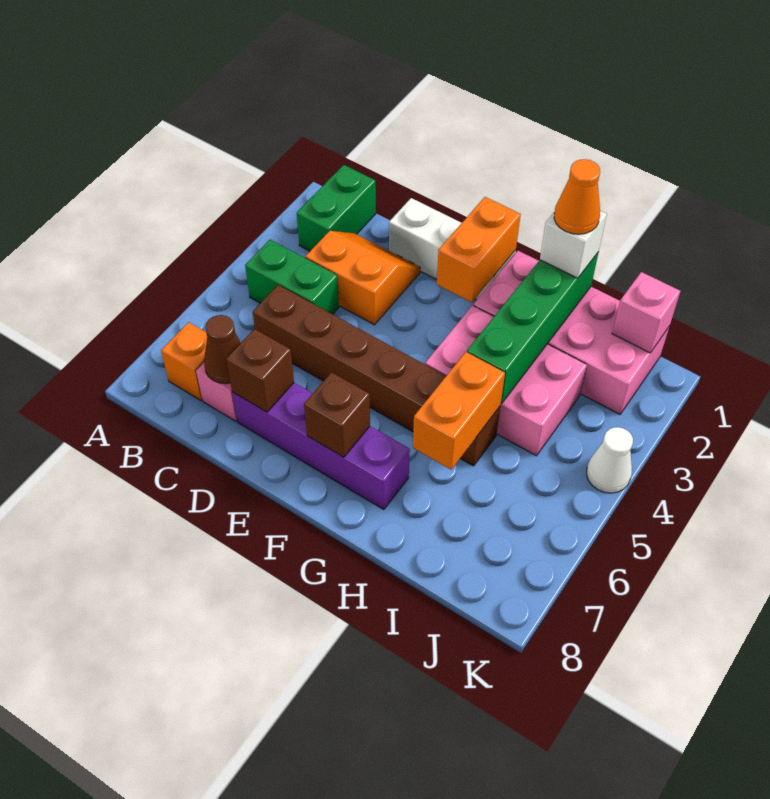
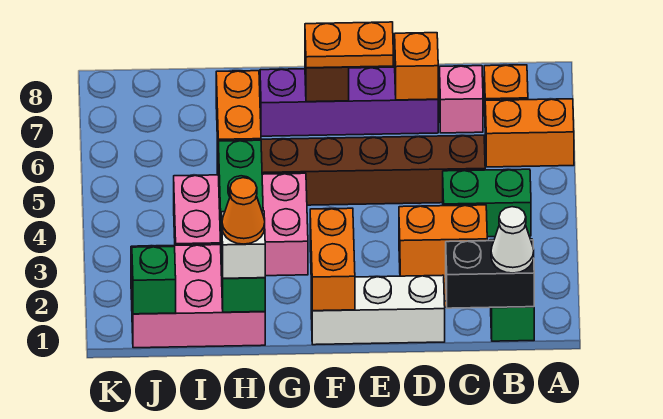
none -> orange brick A6:B6 level 1
none -> black brick B1:C1 level 2
brown cone C7 level 2 -> none
brown brick D7 level 2 -> orange brick D7 level 2
none -> orange plate E7:F7 level 3
pink brick G1:J2 level 1 -> pink brick H1:J2 level 1
pink brick J1 level 2 -> green brick J1 level 2
white cone K4 level 1 -> white cone B1 level 3

